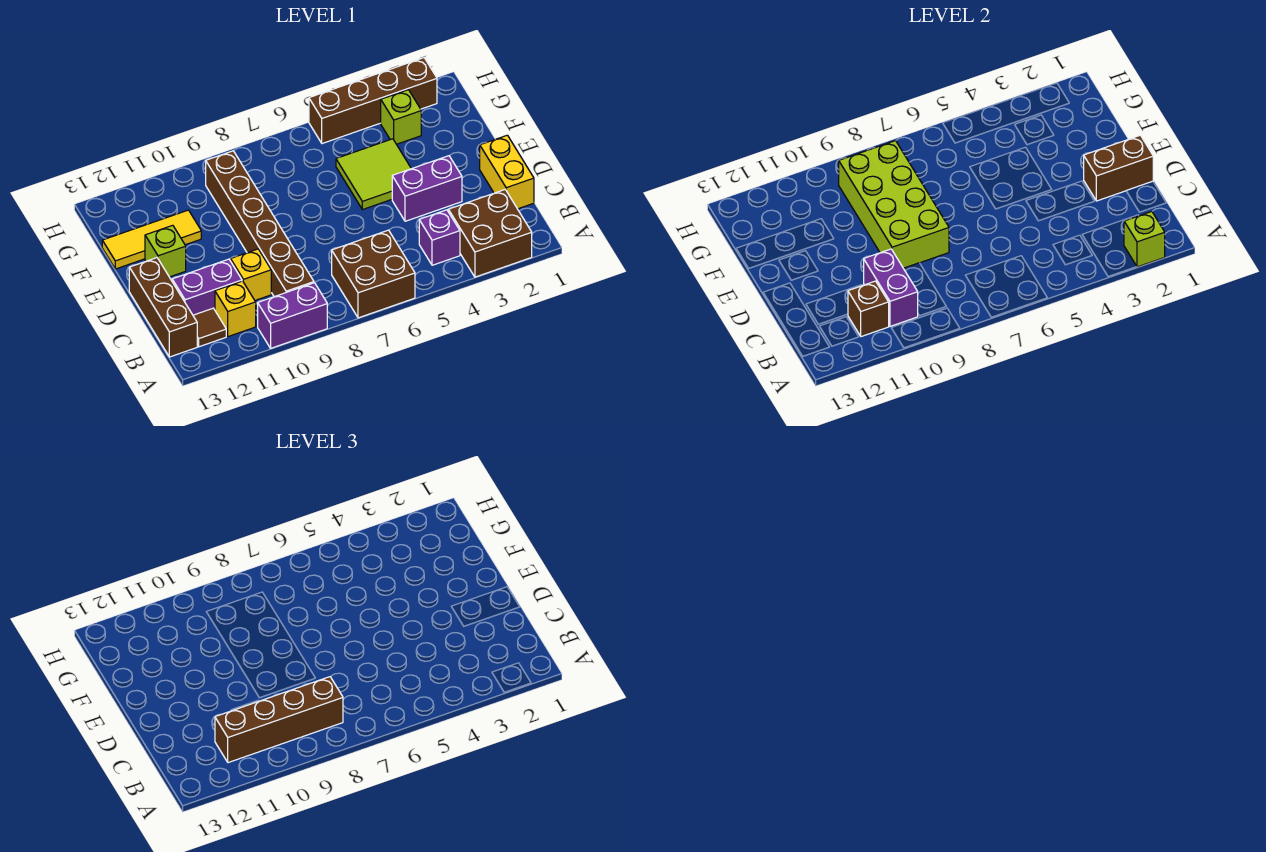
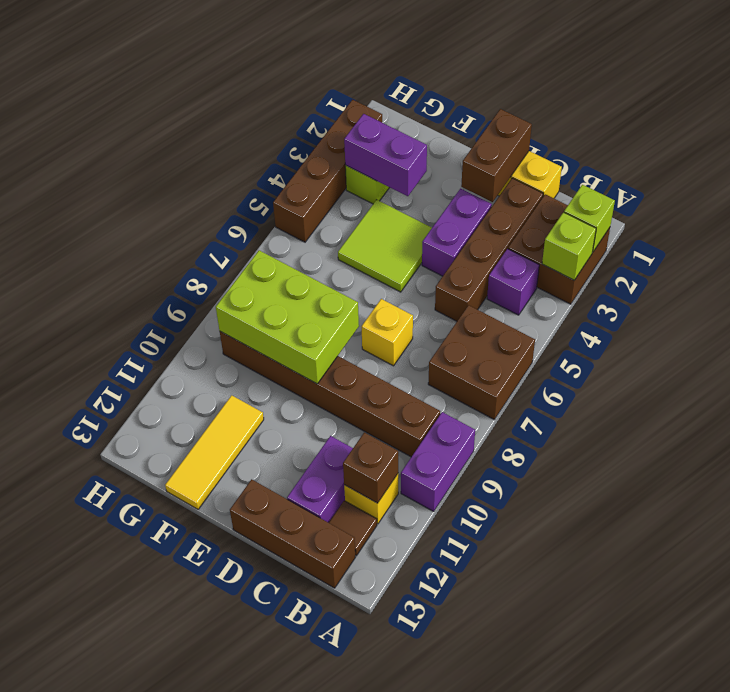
brown brick B8:B11 level 3 -> brown brick C2:C5 level 1
purple brick B10:C10 level 2 -> purple brick F3:G3 level 2
yellow brick C10 level 1 -> yellow brick D7 level 1
lime brick D8:G9 level 2 -> lime brick E8:G9 level 2
lime brick E12 level 1 -> lime brick A3 level 2

